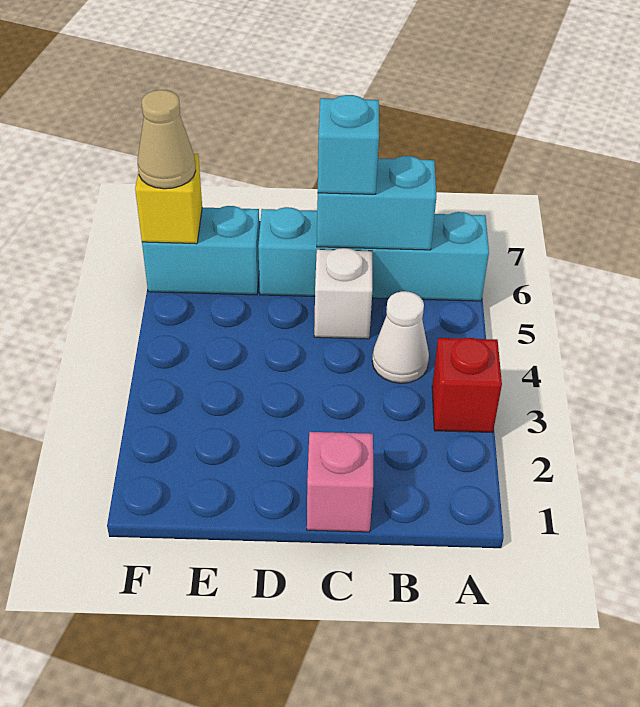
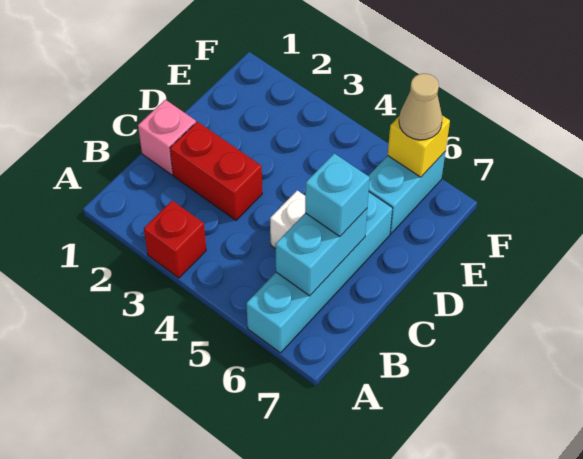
white cone B4 level 1 -> none
none -> red brick C2:C3 level 1

